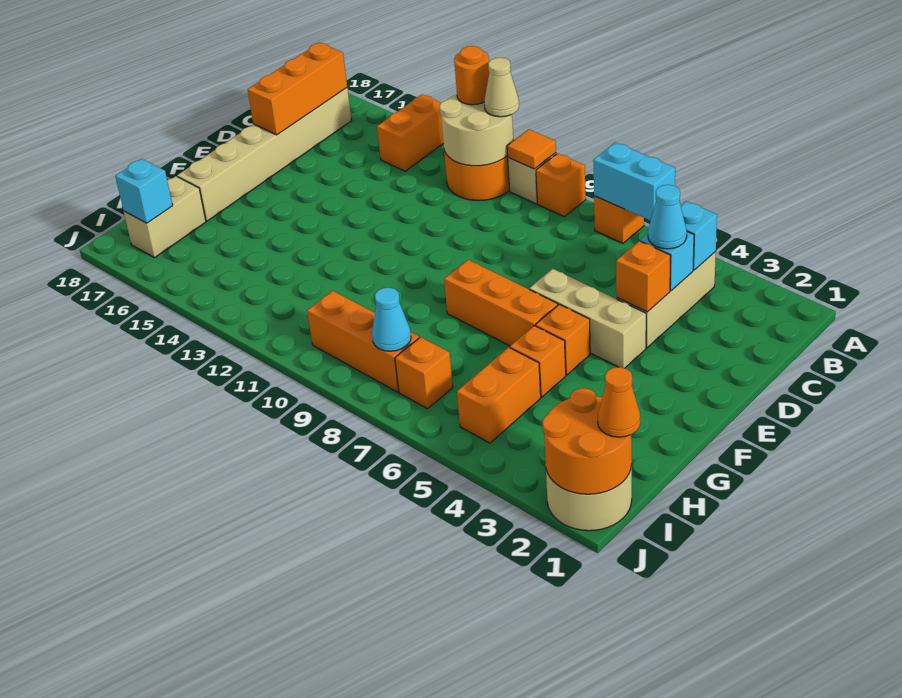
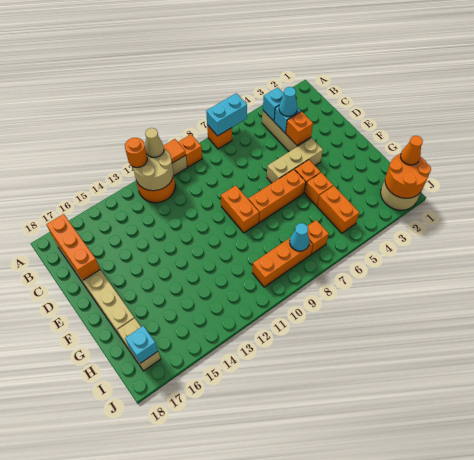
orange brick A14:B14 level 1 -> orange brick E9:F9 level 1

